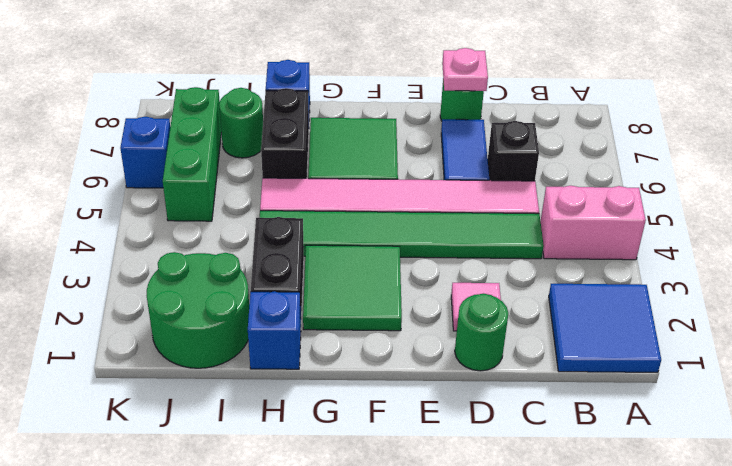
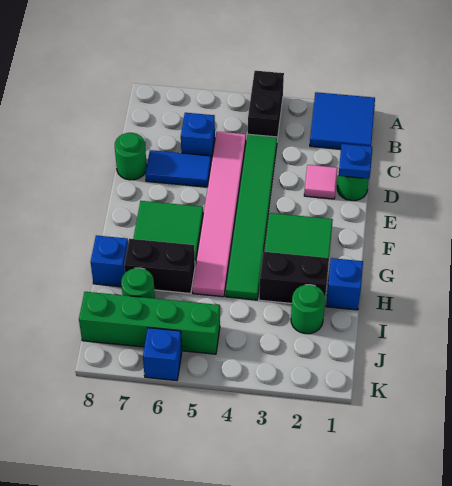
pink brick A4:B4 level 1 -> black brick A4:B4 level 1
black brick C6 level 1 -> blue brick C6 level 1
none -> blue plate D1 level 2
pink plate D8 level 2 -> none
green round brick I1:J2 level 1 -> green round brick I2 level 1
green brick J5:J7 level 1 -> green brick J5:J8 level 1

